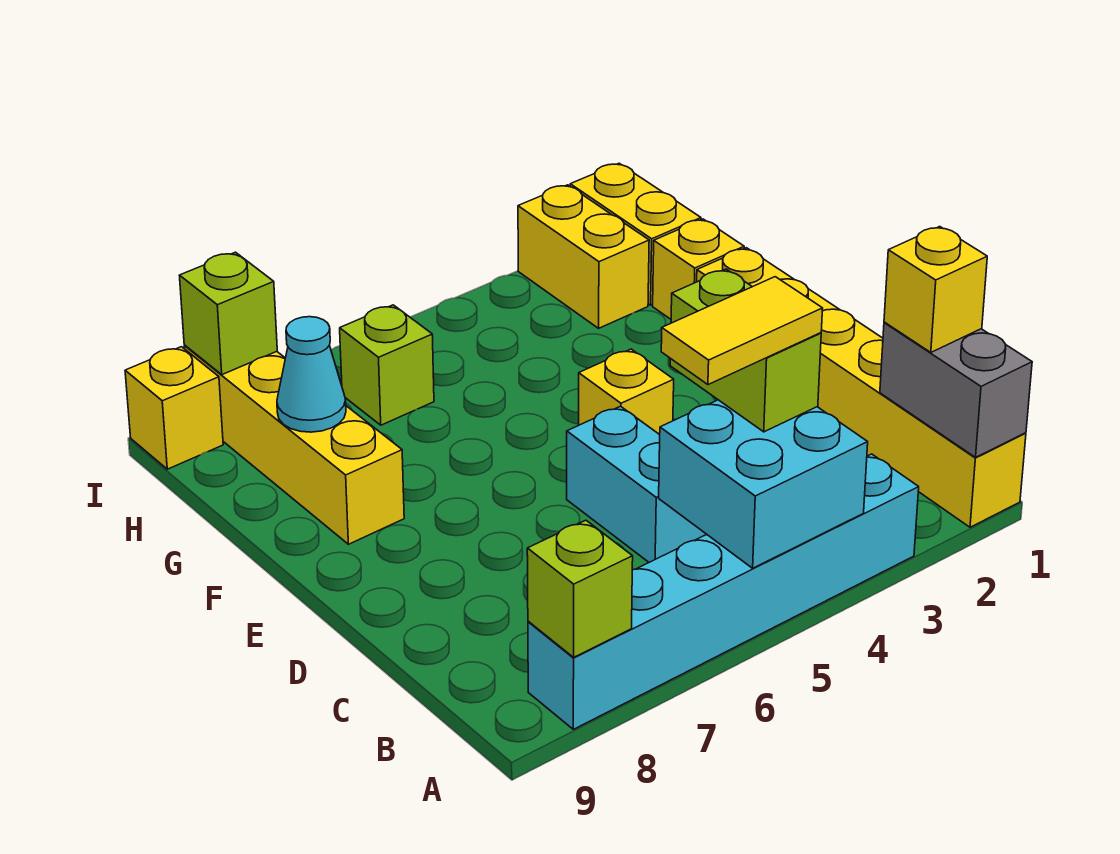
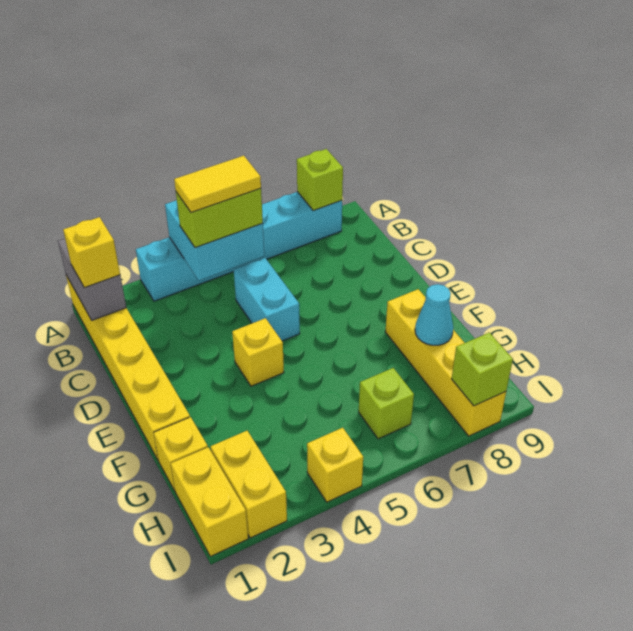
lime brick B4:C4 level 3 -> lime brick B4:B5 level 3
yellow brick I9 level 1 -> yellow brick I4 level 1

